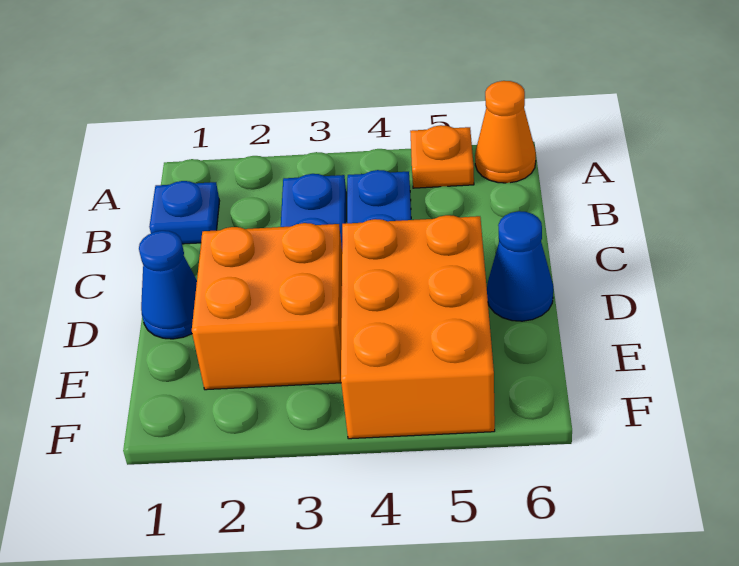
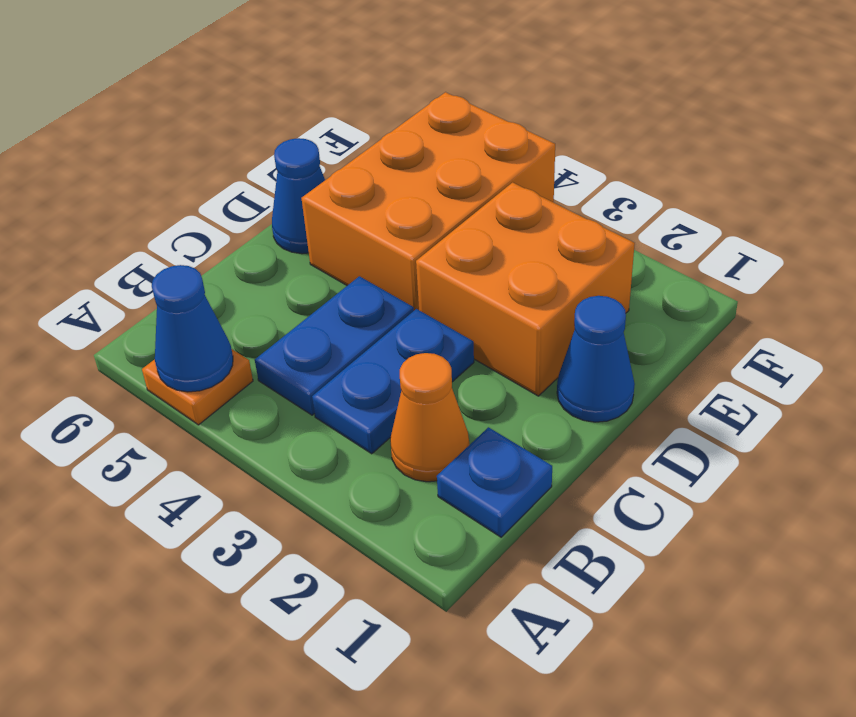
none -> blue cone A5 level 2
orange cone A6 level 1 -> orange cone B2 level 1

